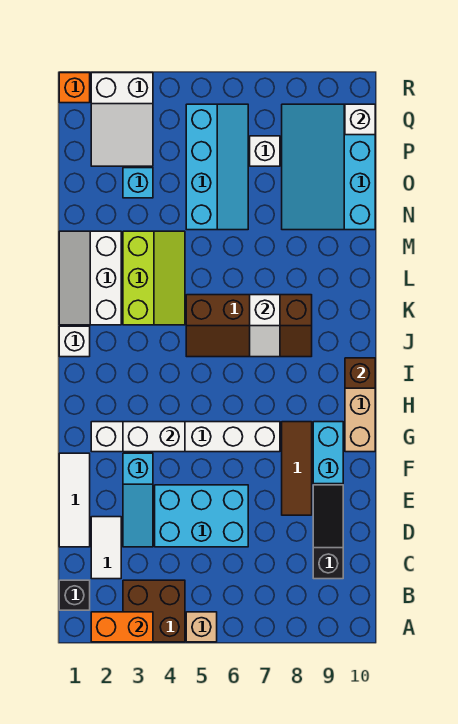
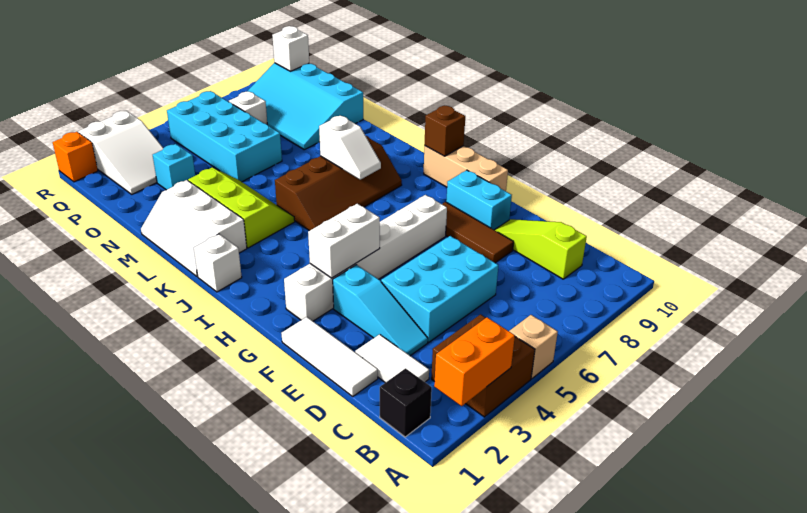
black slope C9:E9 level 1 top C -> lime slope C9:E9 level 1 top C
cyan slope N5:Q6 level 1 top 5 -> cyan brick N5:Q6 level 1

